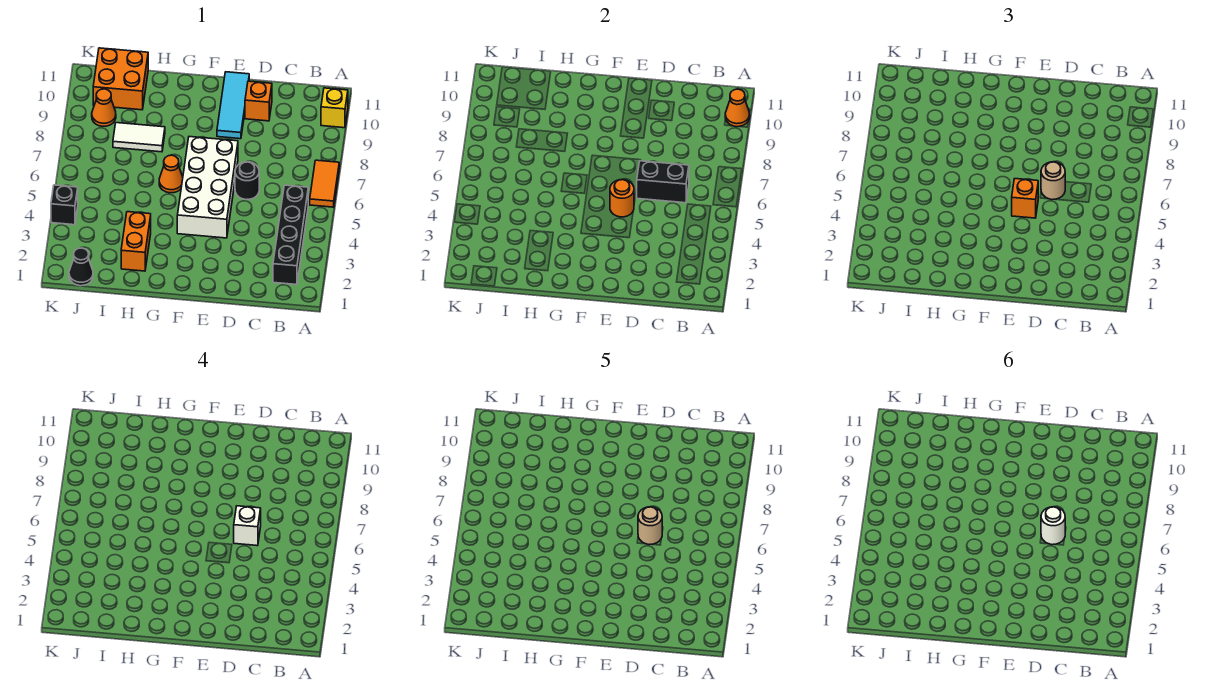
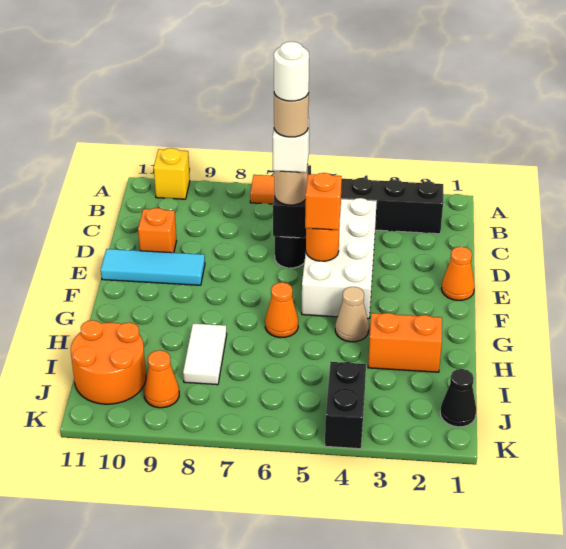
orange cone A10 level 2 -> orange cone E1 level 1
white brick E4:F7 level 1 -> white brick C4:F5 level 1
none -> tan cone G4 level 1
orange brick I10:J11 level 1 -> orange round brick I10:J11 level 1
black brick K4 level 1 -> black brick J4:K4 level 1

